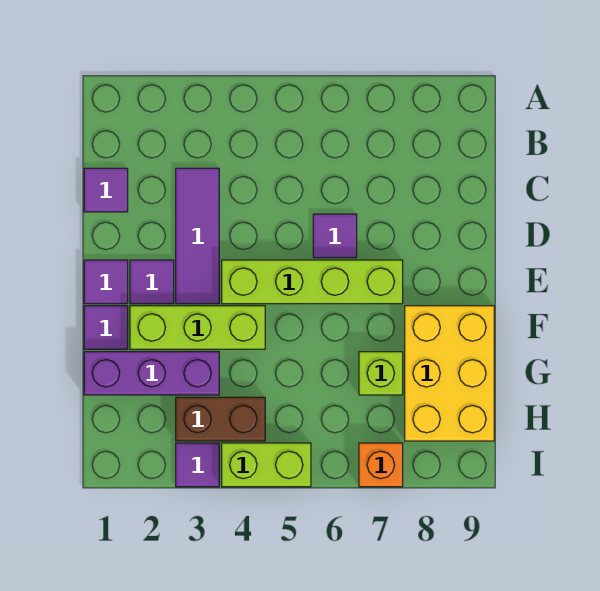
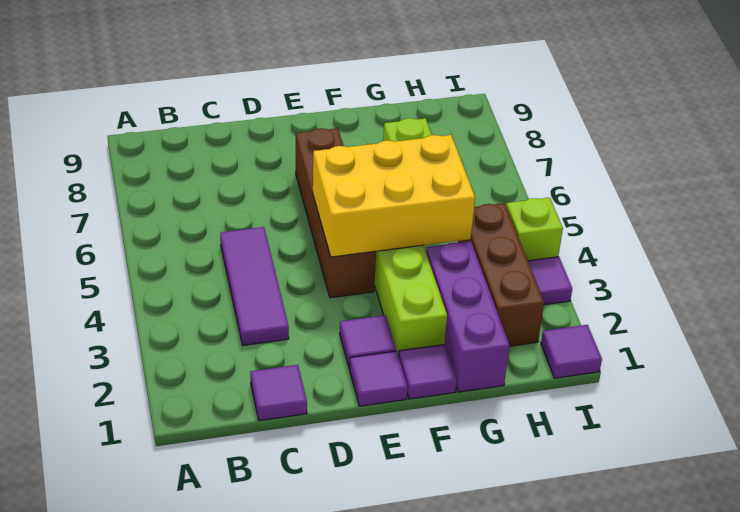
purple tile C3:E3 level 1 -> purple tile C3:C5 level 1
purple tile D6 level 1 -> purple tile I1 level 1
lime brick E4:E7 level 1 -> brown brick E4:E7 level 1
yellow brick F8:H9 level 1 -> yellow brick E4:G5 level 2
brown brick H3:H4 level 1 -> brown brick H2:H4 level 1
lime brick I4:I5 level 1 -> lime brick I4 level 1
orange brick I7 level 1 -> none

